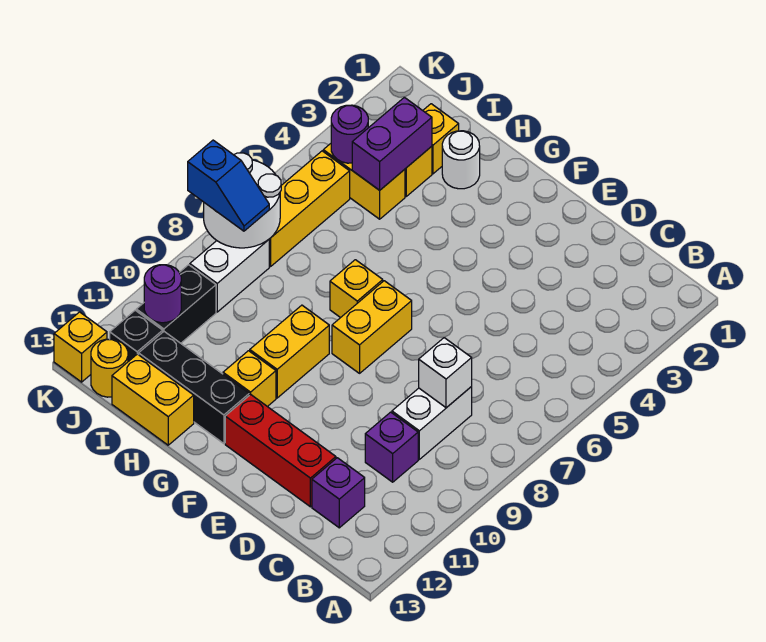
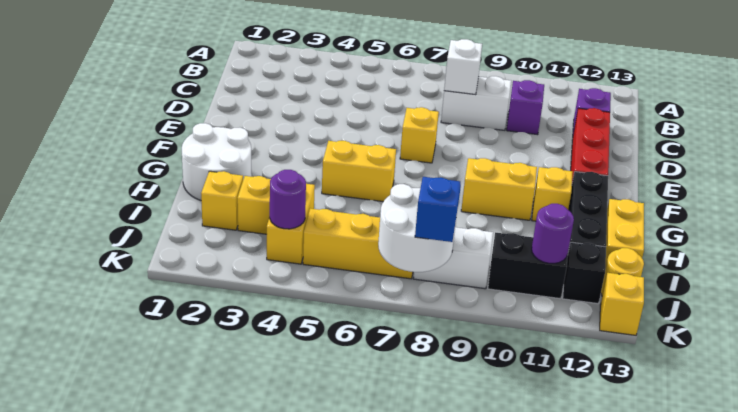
yellow brick F7:F8 level 1 -> yellow brick G5:G6 level 1
yellow brick G7 level 1 -> yellow brick E7 level 1
white round brick H2 level 1 -> white round brick G1:H2 level 1
purple brick I3:I4 level 2 -> none

